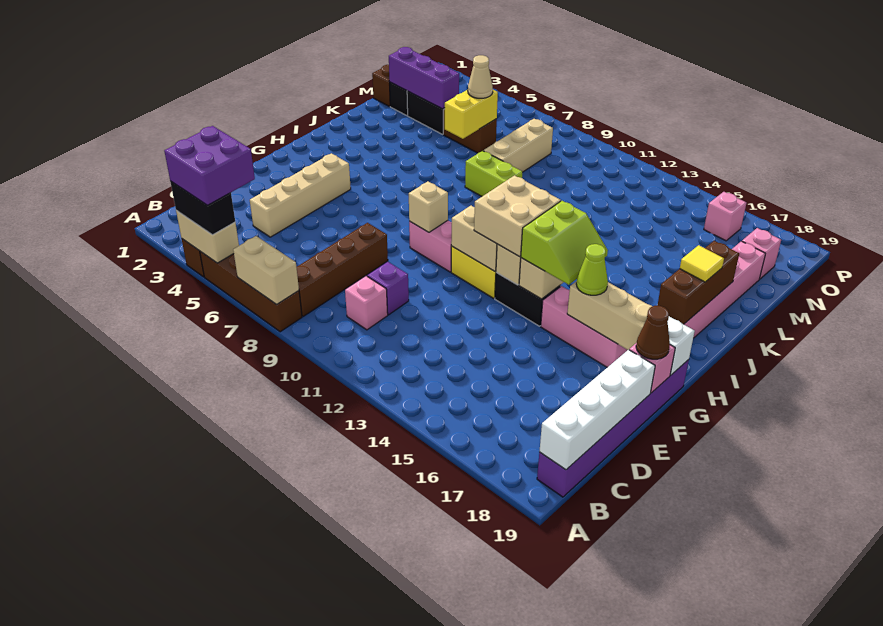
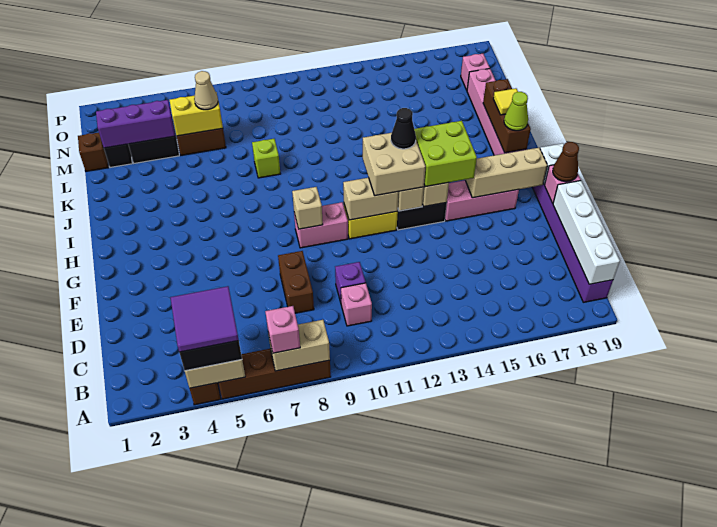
purple brick A4:B5 level 4 -> purple tile A4:B5 level 4
brown brick B8:E8 level 1 -> brown brick D8:E8 level 1
tan brick D4:G4 level 1 -> none
lime slope G14:H15 level 3 top 14 -> lime brick G14:H15 level 3
lime cone G16 level 3 -> lime cone I18 level 3
none -> black cone H13 level 4
lime brick K8:K9 level 1 -> lime brick K8 level 1
yellow brick L6:M6 level 2 -> yellow brick M5:M6 level 2
tan brick L8:N8 level 1 -> none
pink brick O16 level 1 -> pink brick A7 level 3

